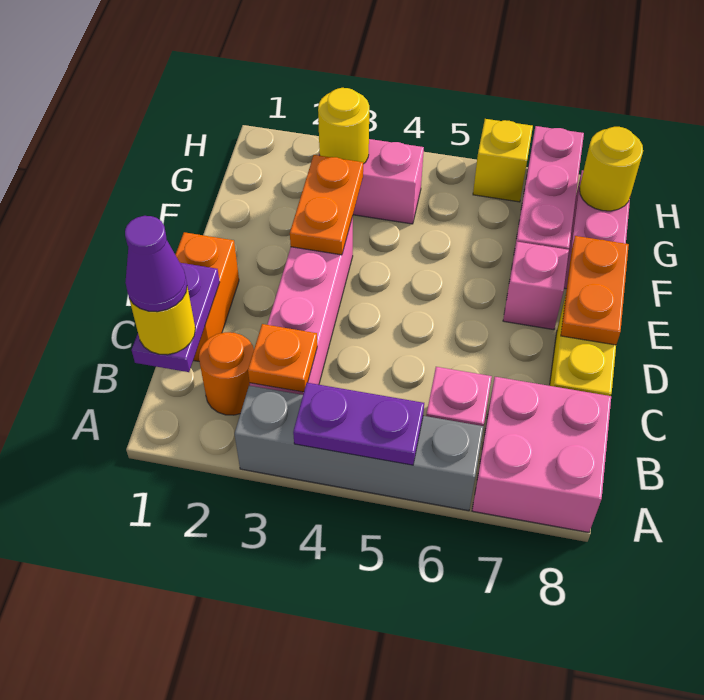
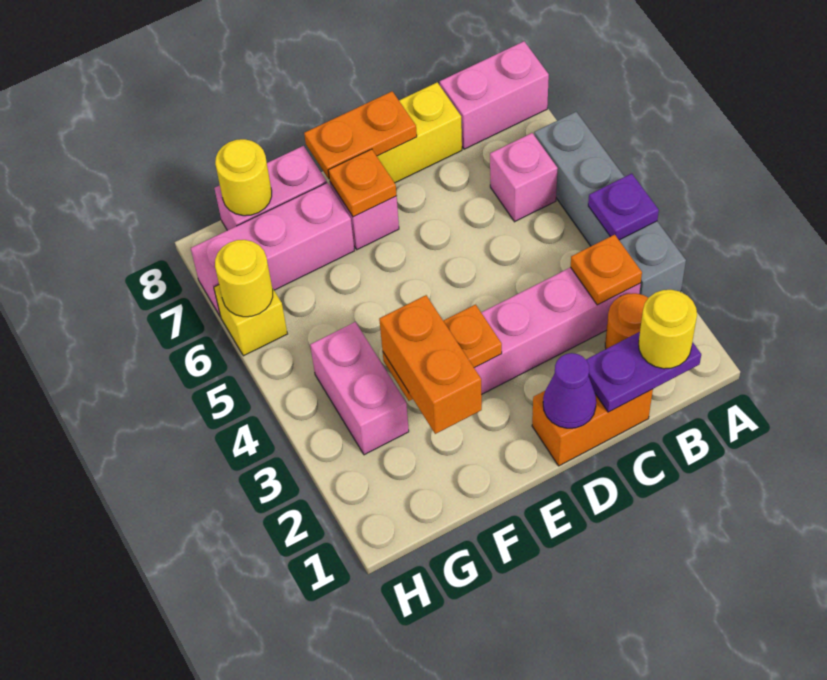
purple plate A4:A5 level 2 -> purple plate A4 level 2
pink brick A7:B8 level 1 -> pink brick A8:B8 level 1
purple cone B1 level 4 -> purple cone D1 level 2
none -> orange plate E7 level 2
none -> orange brick F2:F3 level 3
yellow round brick G3 level 2 -> yellow round brick H6 level 2

